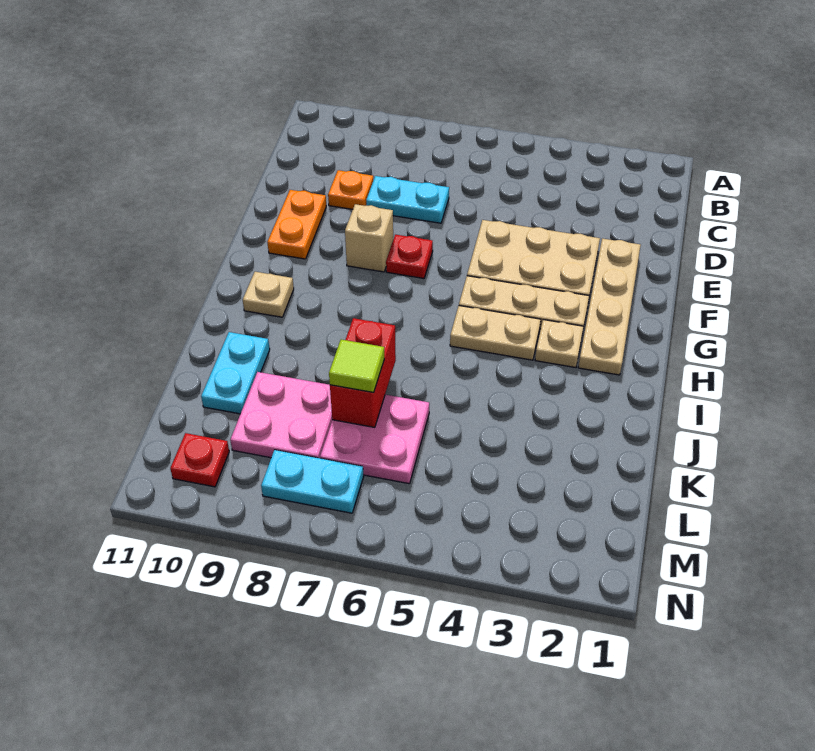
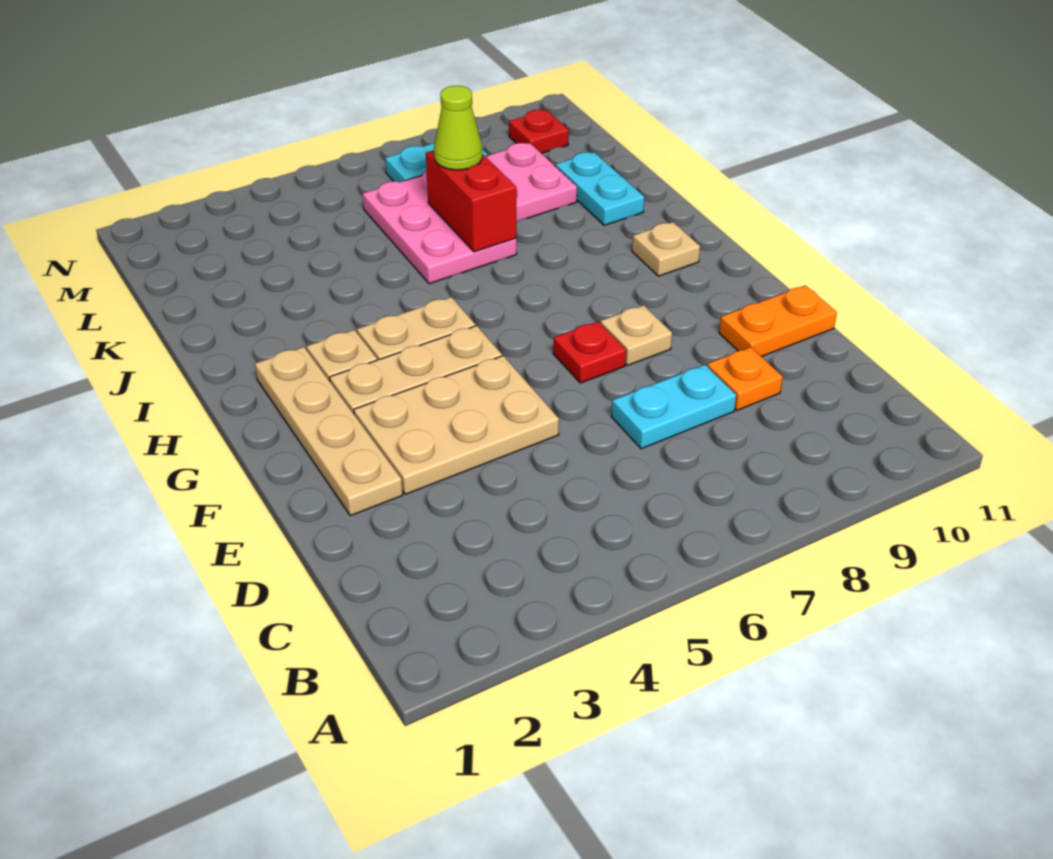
orange plate E10:F10 level 1 -> orange plate E10:E11 level 1
tan brick F8 level 1 -> tan plate F8 level 1
pink plate K6:L7 level 1 -> pink plate J6:L7 level 1
lime tile K7 level 3 -> lime cone K7 level 3

